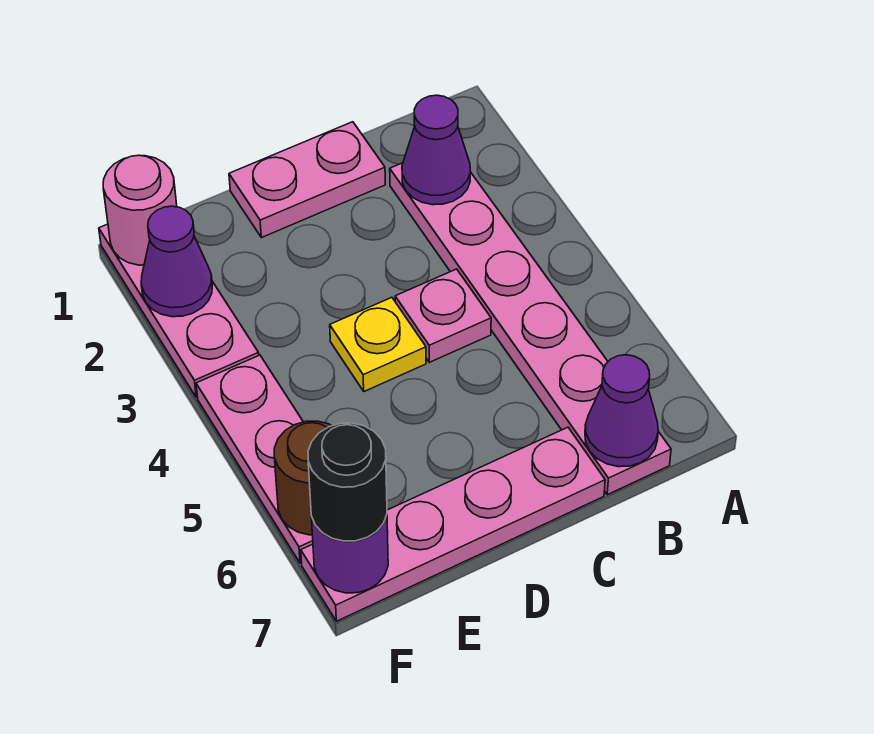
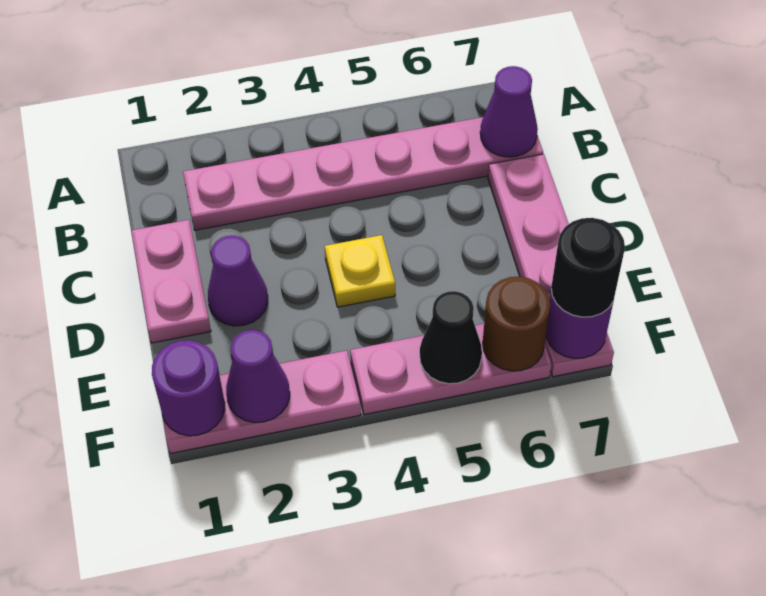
purple cone B2 level 2 -> purple cone D2 level 1
pink plate C4 level 1 -> none
pink round brick F1 level 2 -> purple round brick F1 level 2
none -> black cone F5 level 2

